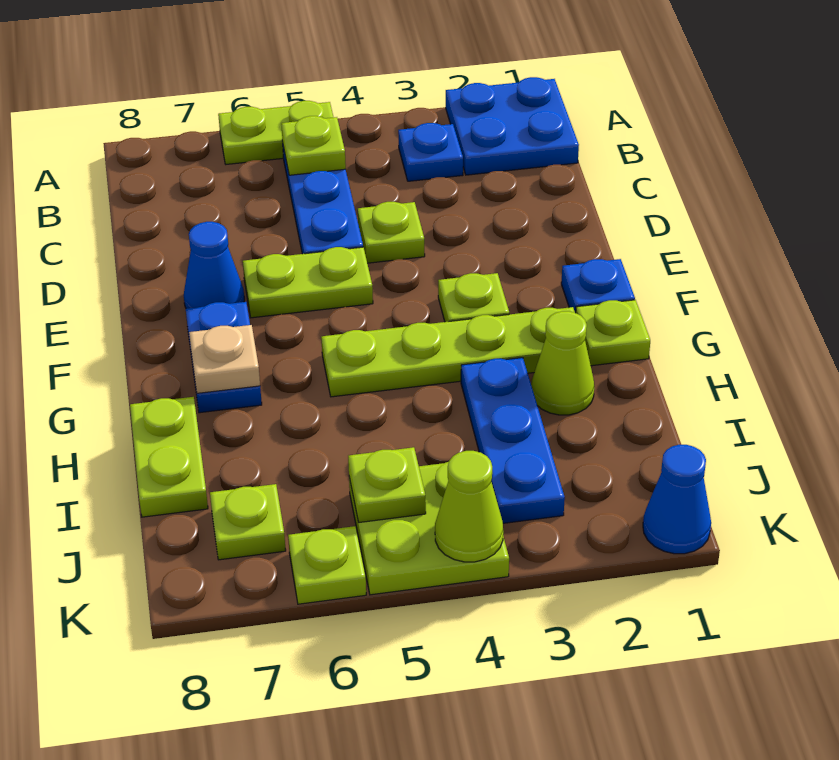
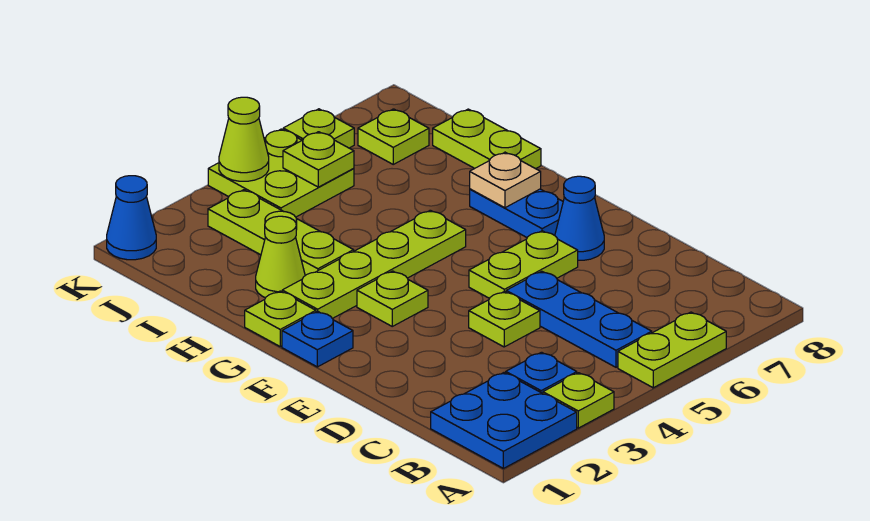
lime plate B5 level 2 -> lime plate A3 level 1
blue plate H3:J3 level 1 -> lime plate H3:J3 level 1

